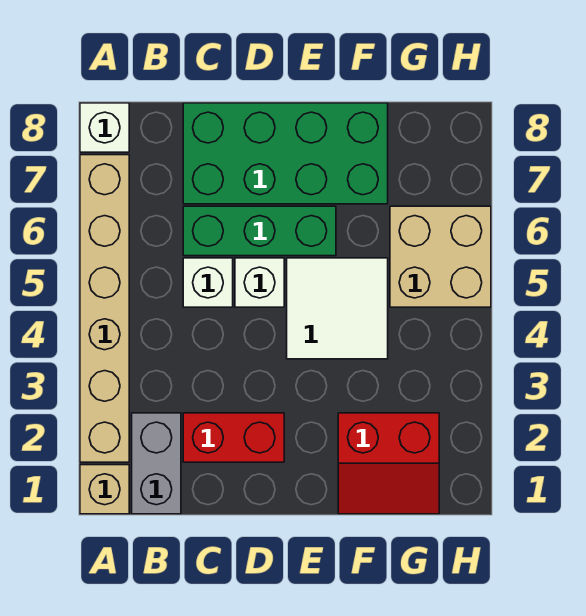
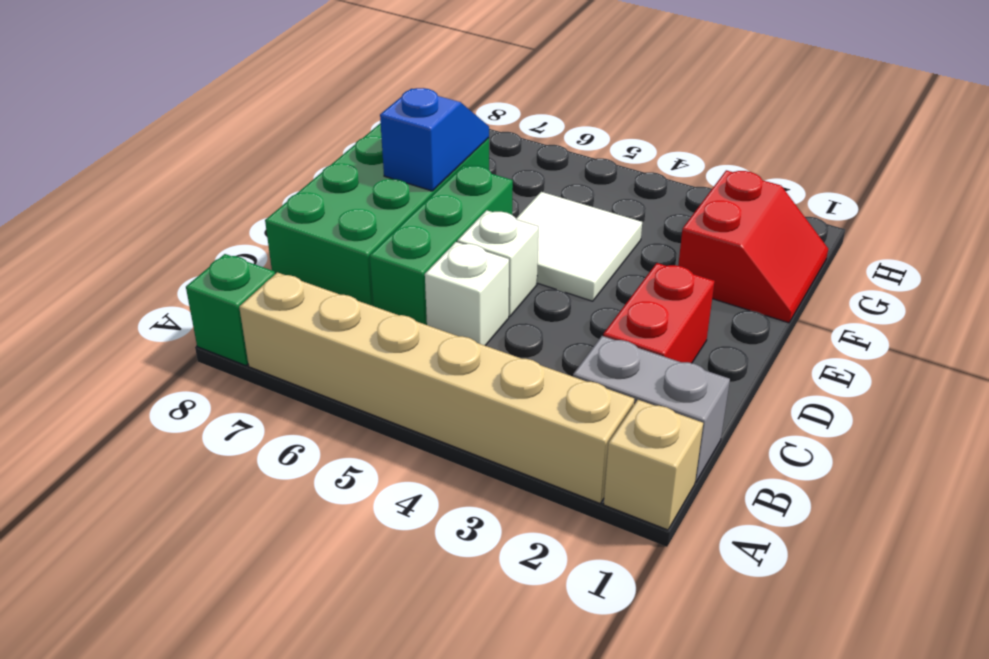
white brick A8 level 1 -> green brick A8 level 1
none -> blue slope E7:F7 level 2 top E
tan brick G5:H6 level 1 -> none

